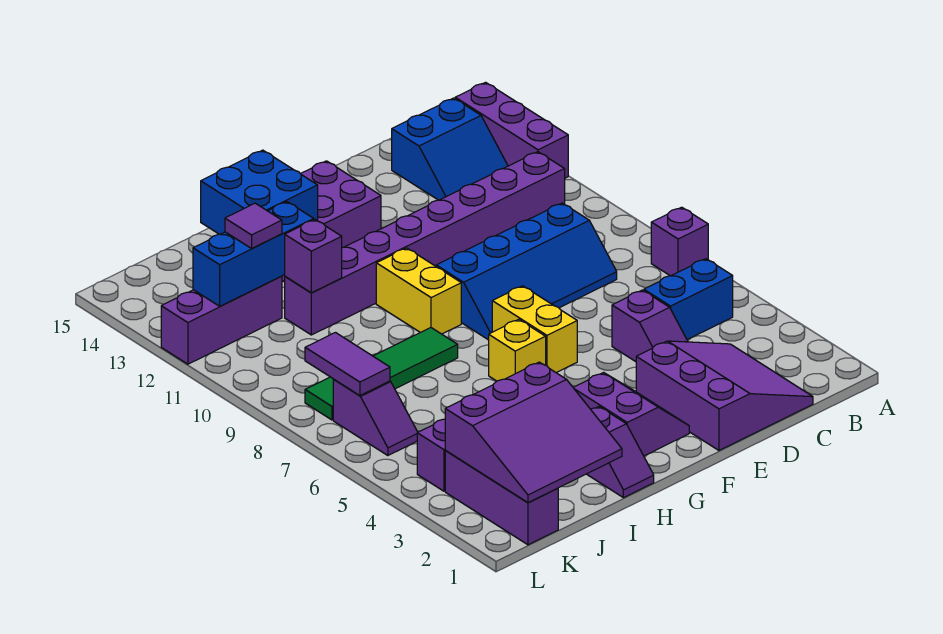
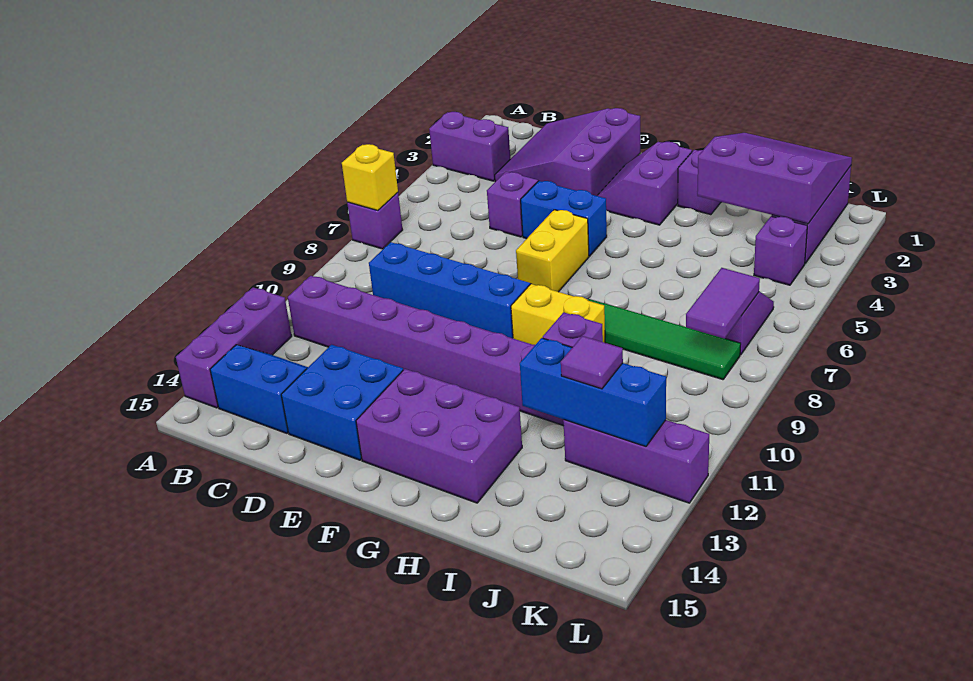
none -> purple brick A3:B3 level 1
blue brick B5:C5 level 1 -> blue brick E5:F5 level 1
yellow brick G6 level 1 -> yellow brick A7 level 2
yellow brick G9:G10 level 1 -> yellow brick G9:H9 level 1
blue brick H13:I14 level 2 -> blue brick D13:E14 level 1

